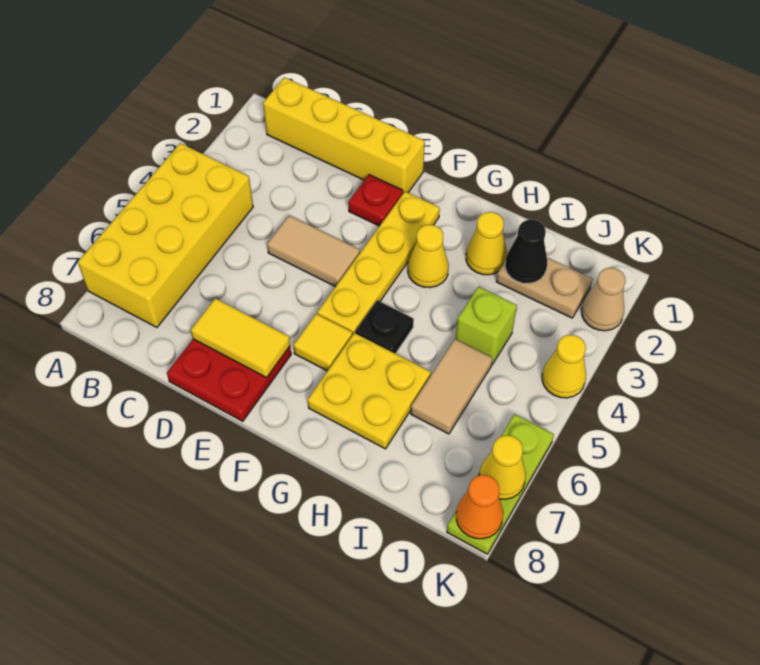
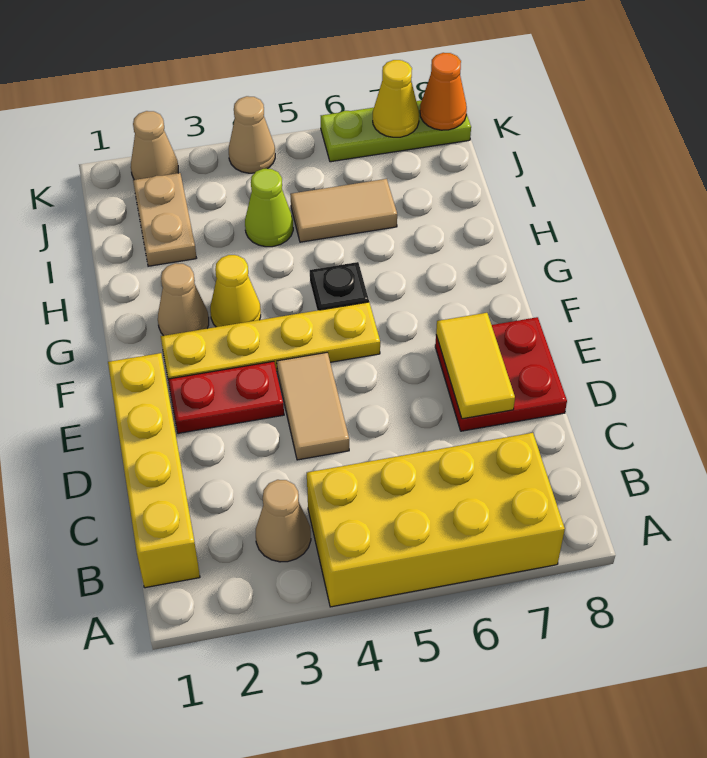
none -> tan cone B3 level 1
red plate E2 level 1 -> red plate E2:E3 level 1
yellow tile F6 level 1 -> none
none -> tan cone G2 level 1
yellow plate G6:H7 level 1 -> none
yellow cone H2 level 1 -> none
black cone I2 level 2 -> none
lime brick I4 level 1 -> lime cone I4 level 1
yellow cone K4 level 1 -> tan cone K4 level 1

